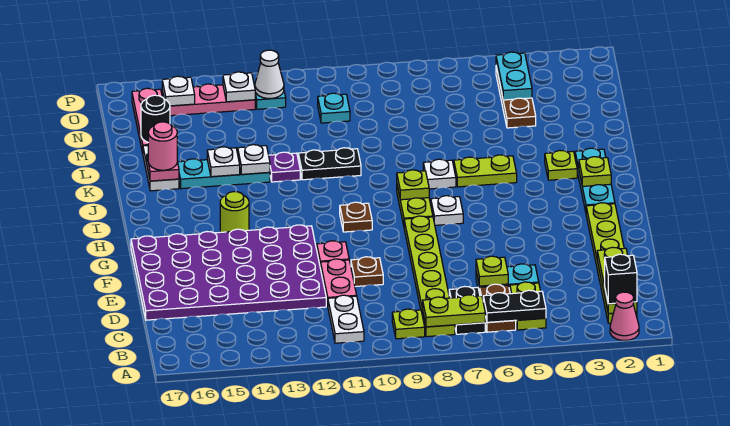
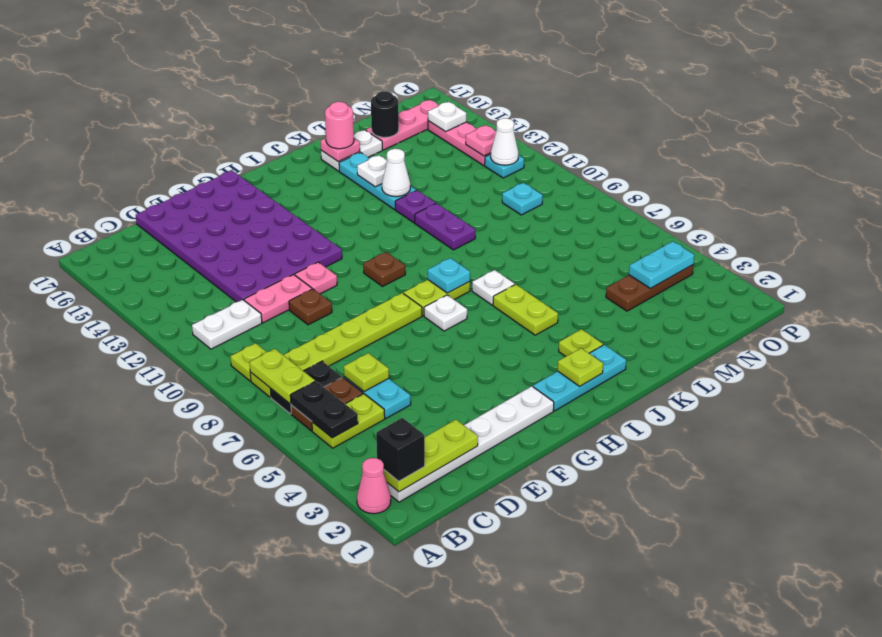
lime plate B2:G2 level 1 -> white plate B2:G2 level 1
lime round brick H14 level 1 -> none
lime plate I8 level 2 -> cyan plate I8 level 2
black plate K10:K11 level 1 -> purple plate K10:K11 level 1
white plate K13 level 2 -> white cone K13 level 2
white plate O13 level 2 -> pink plate O13 level 2

